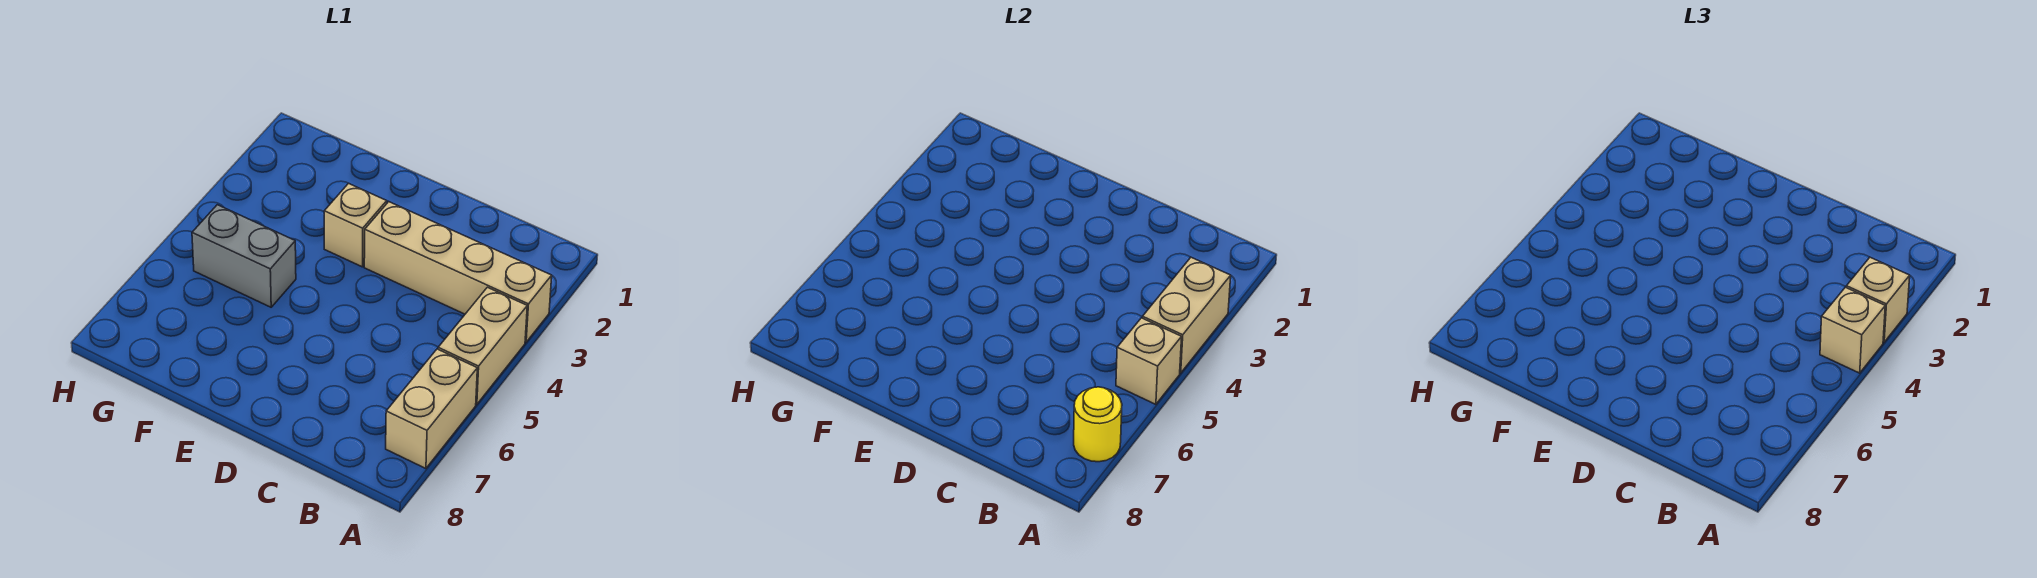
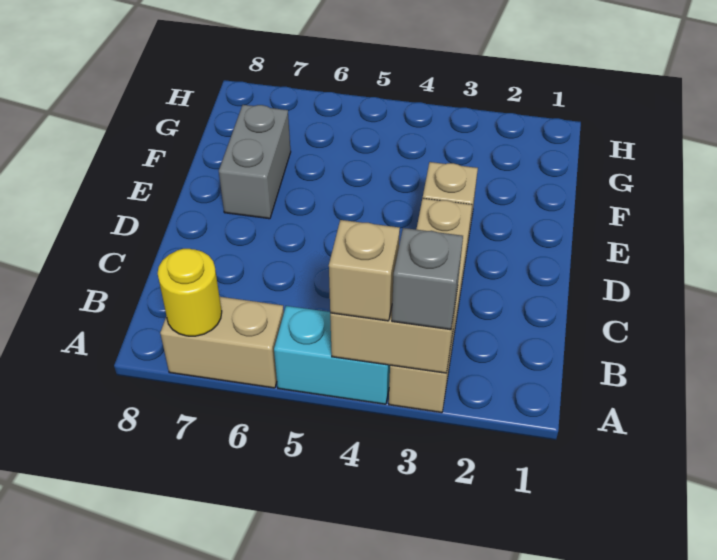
tan brick A3 level 3 -> grey brick A3 level 3
tan brick A4:A5 level 1 -> cyan brick A4:A5 level 1
tan brick A5 level 2 -> none
grey brick F5:G5 level 1 -> grey brick E7:F7 level 1

